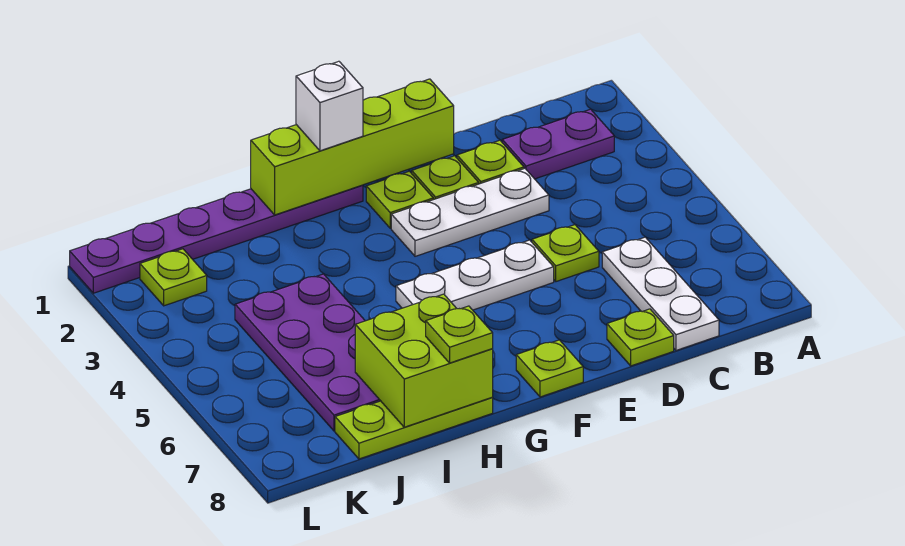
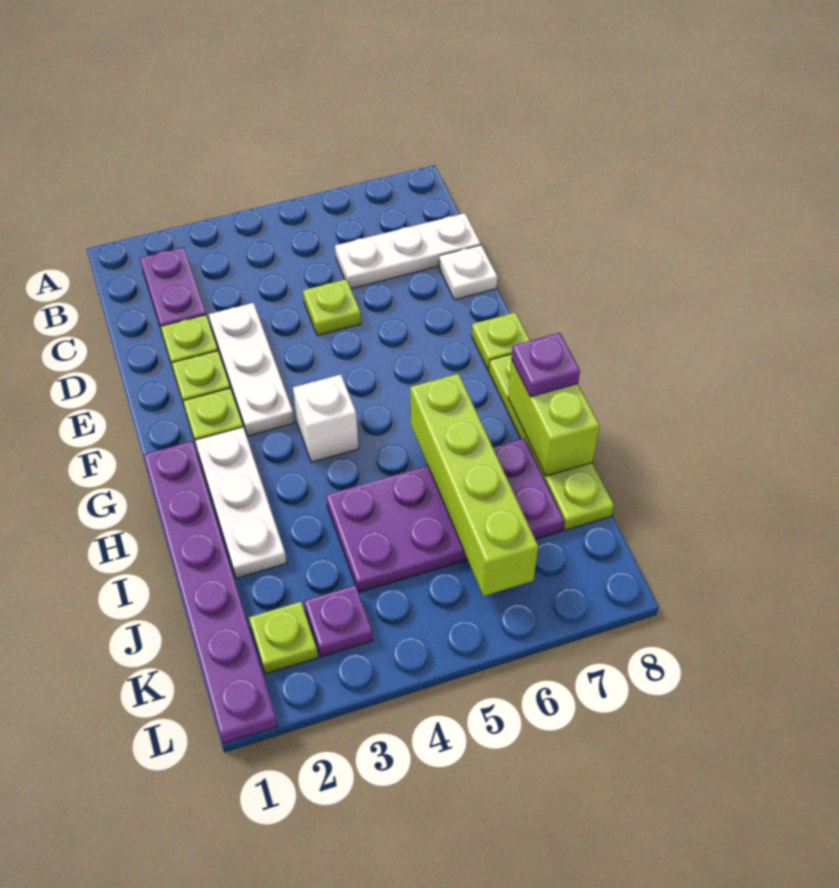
lime plate D8 level 1 -> white plate D8 level 1
lime brick E1:H1 level 2 -> lime brick H6:K6 level 2
white plate E5:G5 level 1 -> white plate G2:I2 level 1
white brick G1 level 3 -> white brick G4 level 1
lime brick H7:I8 level 2 -> lime brick H8:I8 level 2
lime plate H8:J8 level 1 -> lime plate G8:J8 level 1
lime plate H8 level 3 -> purple plate H8 level 3
none -> purple plate K3 level 1

